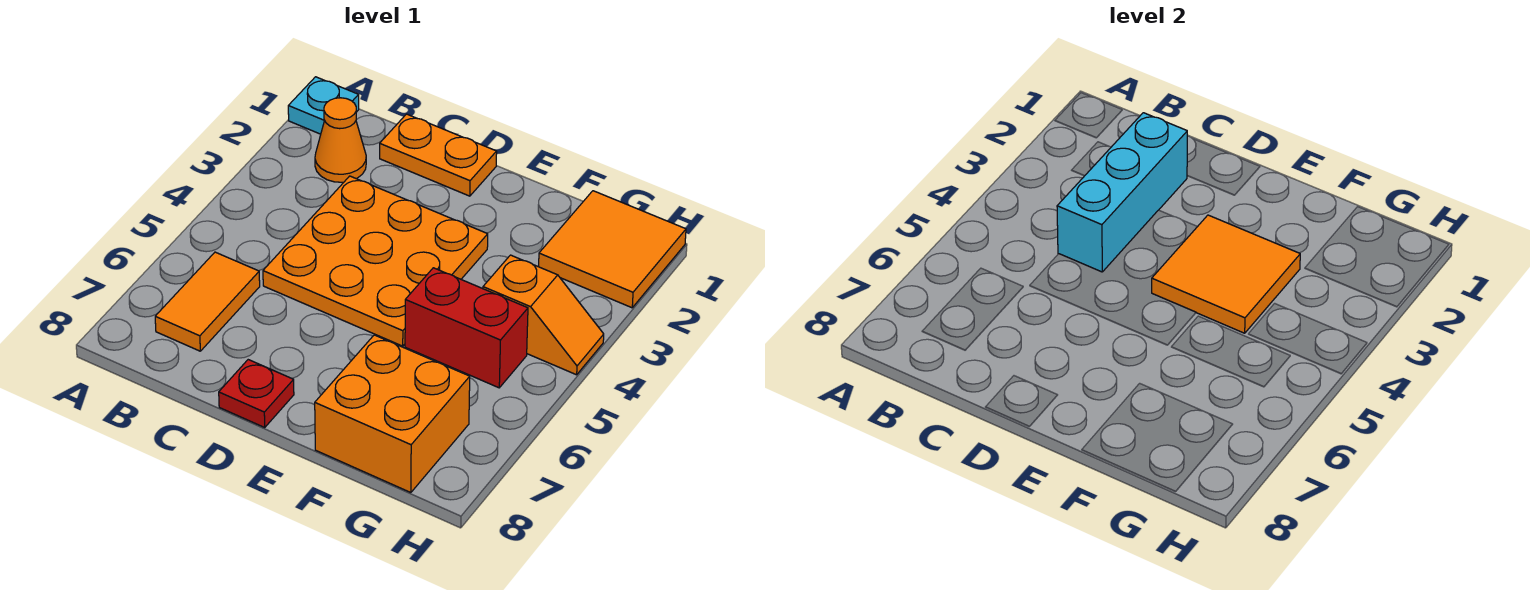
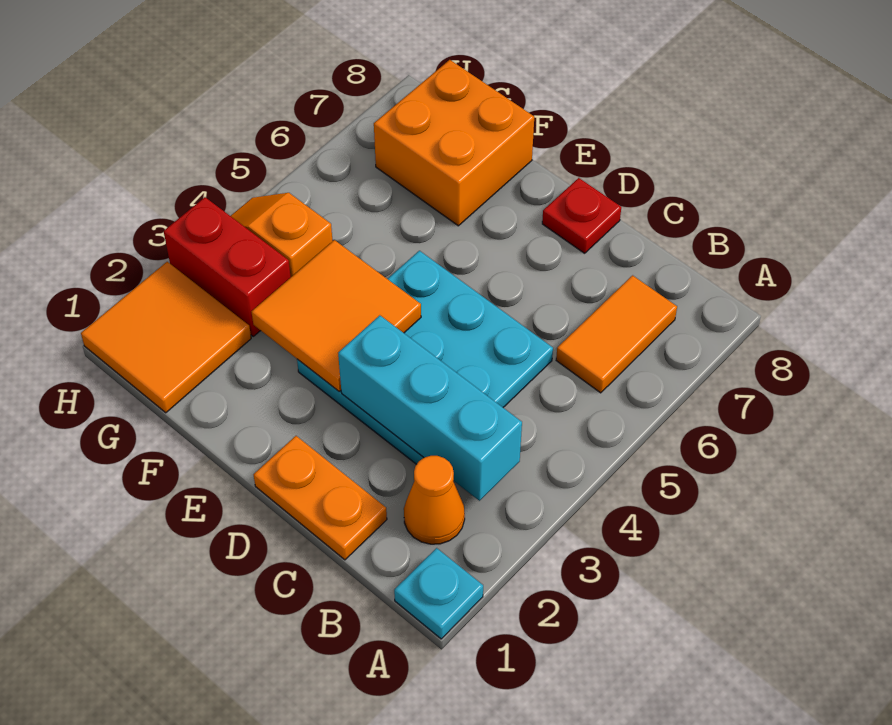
cyan brick C2:C4 level 2 -> cyan brick B3:D3 level 2
orange plate C3:E5 level 1 -> cyan plate C3:E5 level 1
red brick F5:G5 level 1 -> red brick G3:H3 level 1

